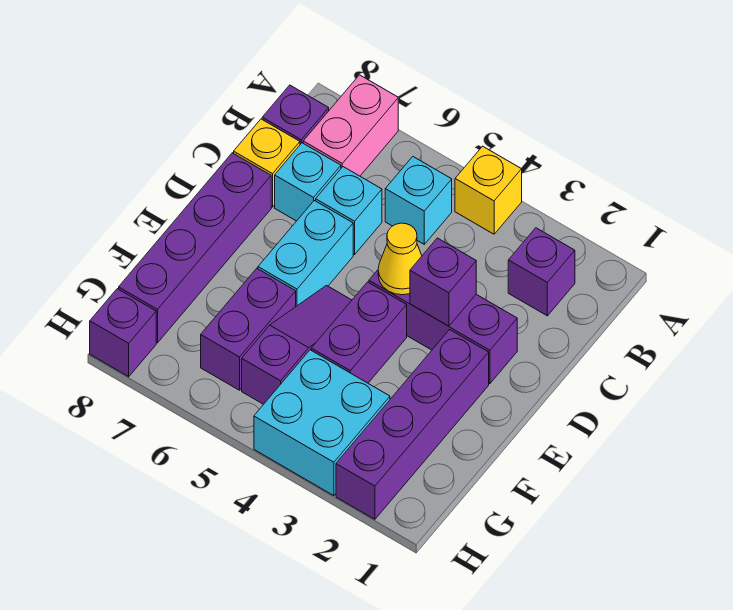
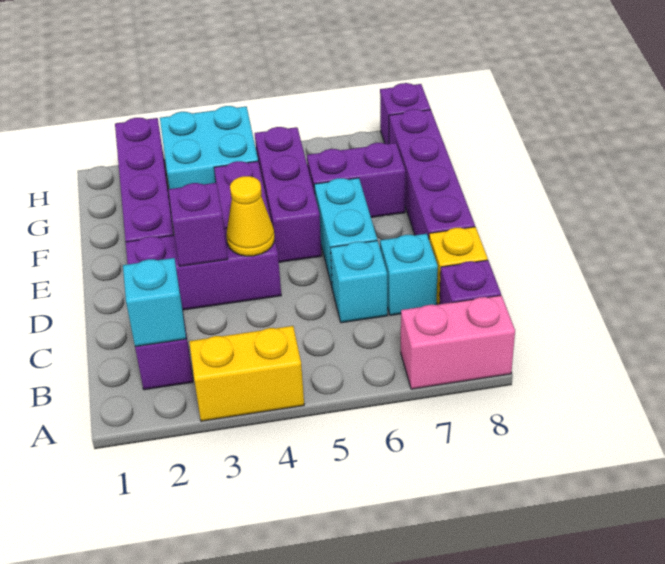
yellow brick A4 level 1 -> yellow brick A3:A4 level 1
pink brick A7:B7 level 1 -> pink brick A7:A8 level 1
cyan brick B5 level 1 -> cyan brick B2 level 2
purple slope E5:G5 level 1 top G -> purple brick E5:G5 level 1
purple brick F6:G6 level 1 -> purple brick F6:F7 level 1

